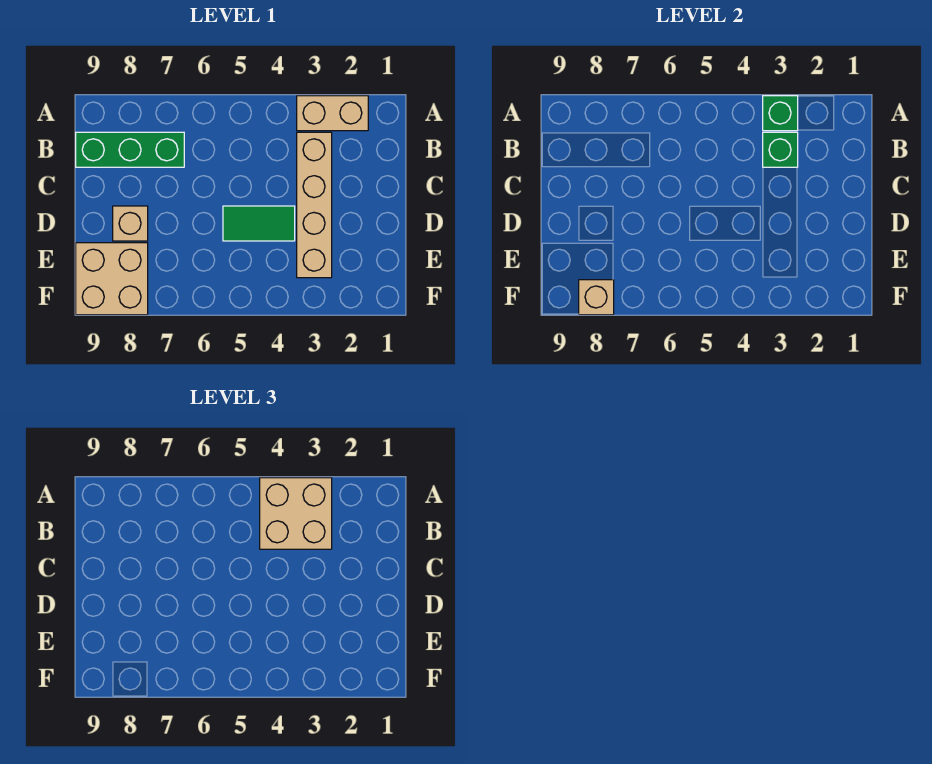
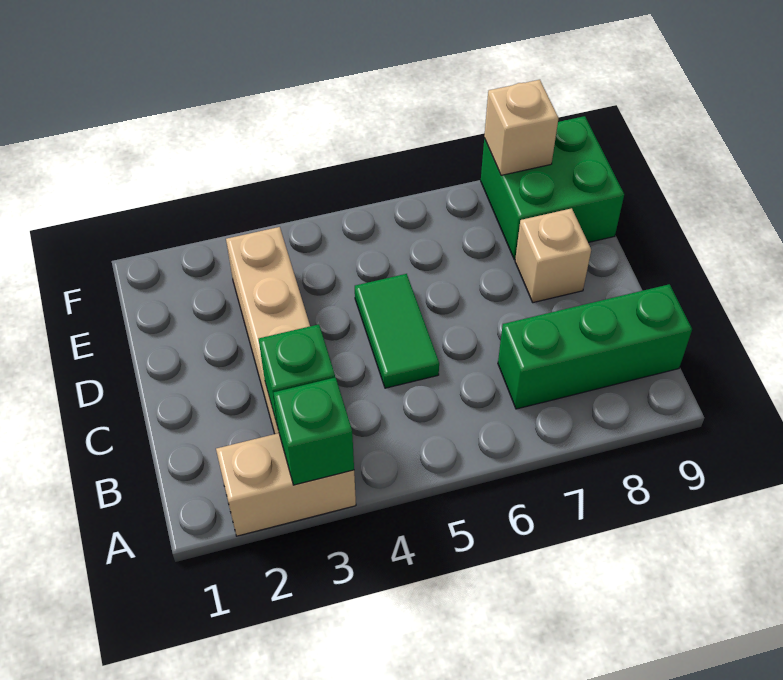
tan brick A3:B4 level 3 -> none
green tile D4:D5 level 1 -> green tile C5:D5 level 1
tan brick E8:F9 level 1 -> green brick E8:F9 level 1

